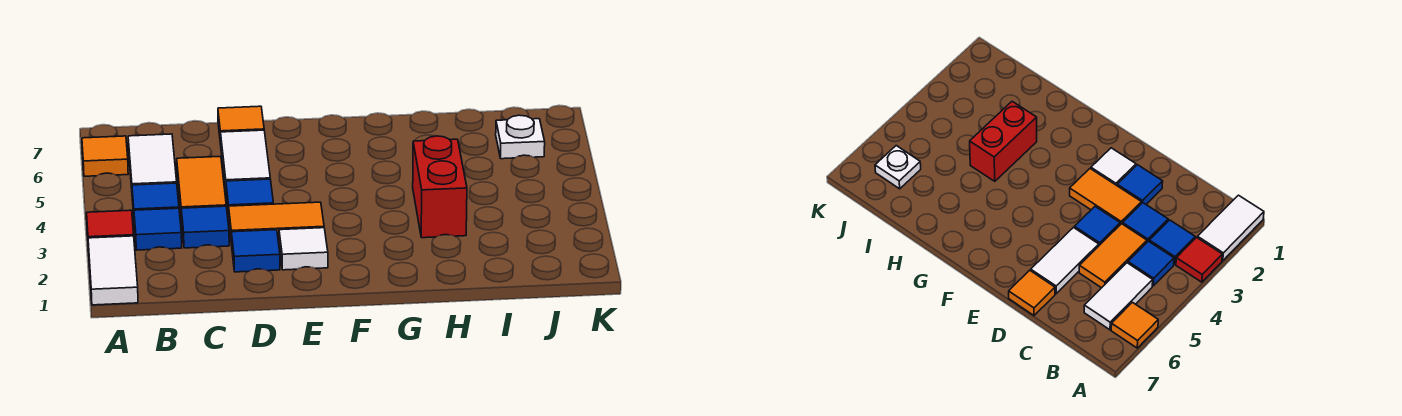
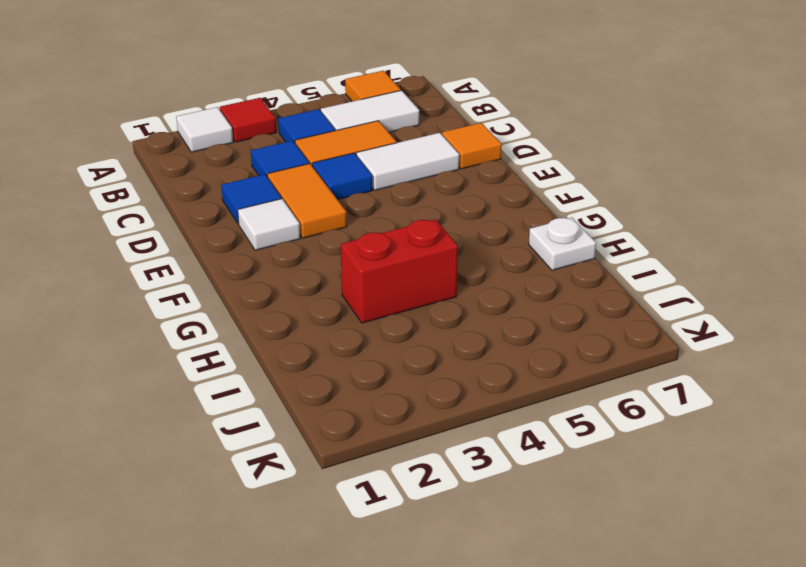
white tile A1:A2 level 1 -> white tile A2 level 1
blue tile B3 level 1 -> none
white plate J6 level 1 -> white plate H7 level 1

